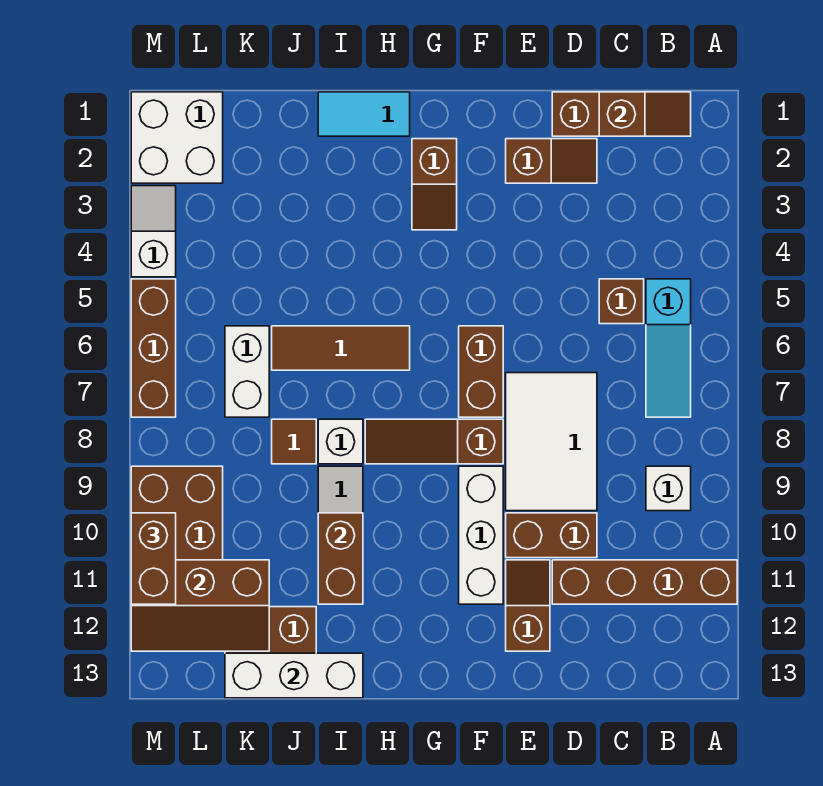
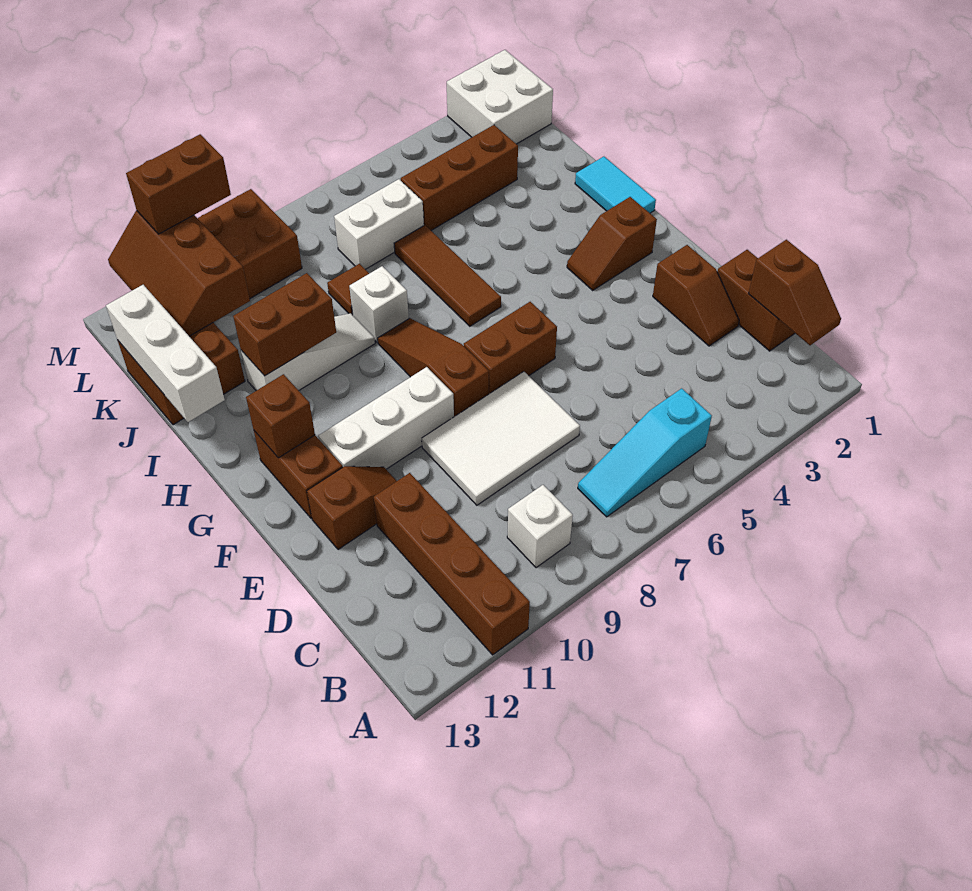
brown brick C5 level 1 -> brown brick G12 level 2
brown brick D10:E10 level 1 -> brown brick F12:G12 level 1
white slope M3:M4 level 1 top 4 -> none
brown brick M5:M7 level 1 -> brown brick K3:K5 level 1

